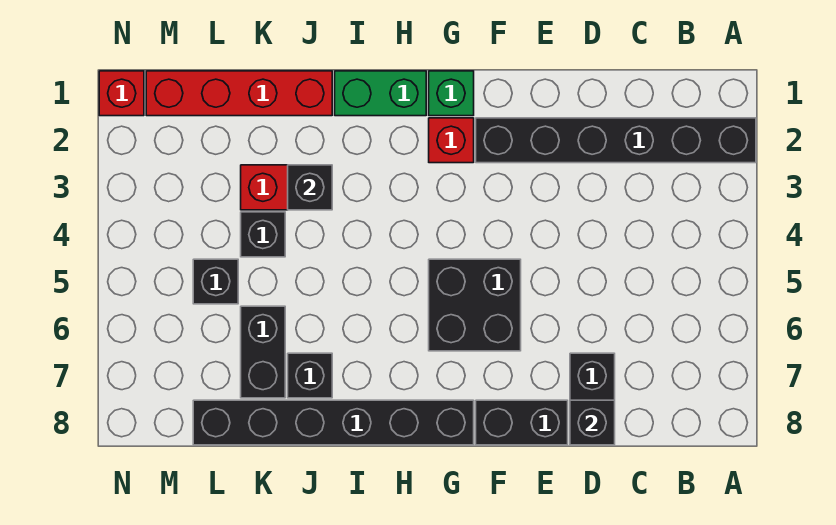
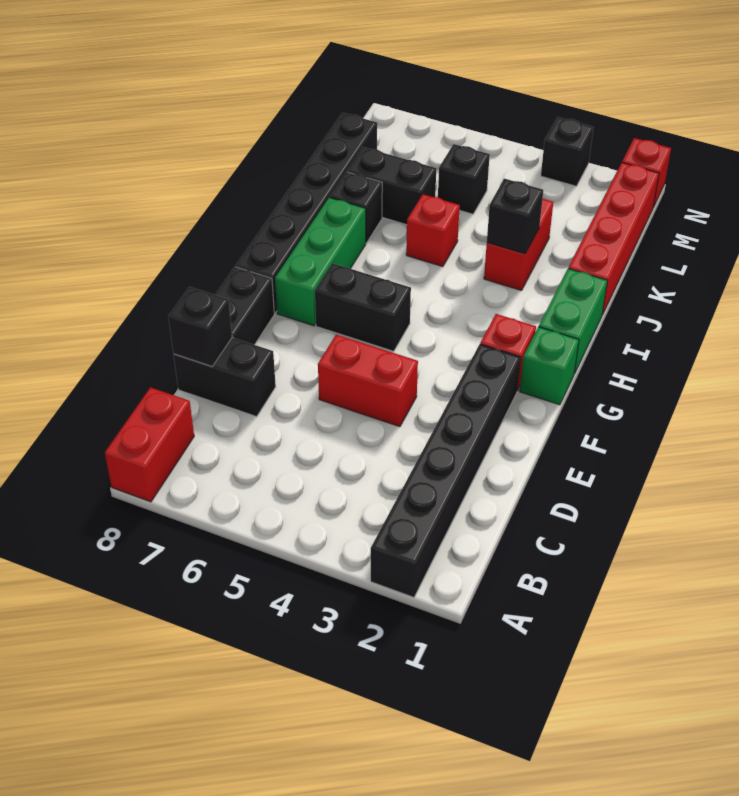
none -> red brick A8:B8 level 1
none -> red brick E4:E5 level 1
black brick F5:G6 level 1 -> black brick G5:G6 level 1
none -> green brick G7:I7 level 1
none -> red brick J5 level 1
black brick K4 level 1 -> black brick N3 level 1

